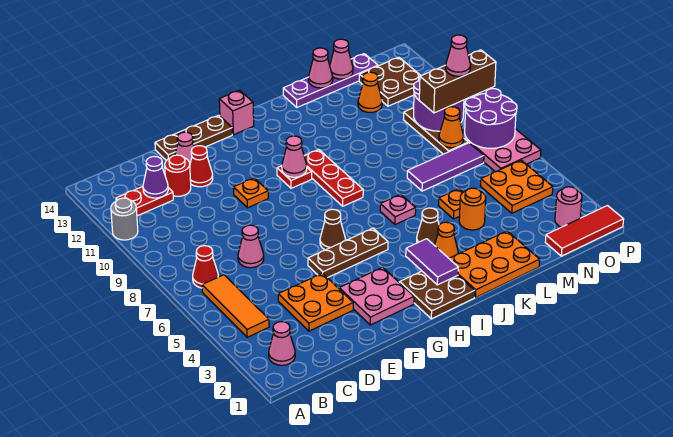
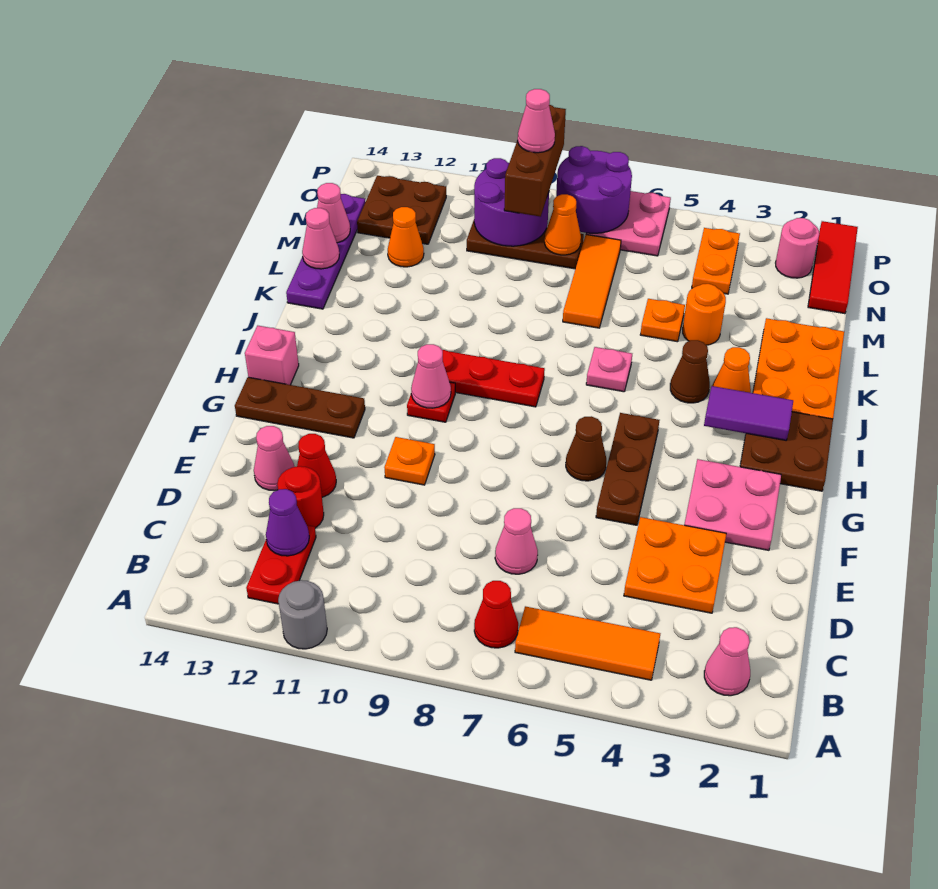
brown plate E14:G14 level 1 -> brown plate G12:G14 level 1
purple tile L7:N7 level 1 -> orange tile L7:N7 level 1
orange plate N4:O5 level 1 -> orange plate N4:O4 level 1

